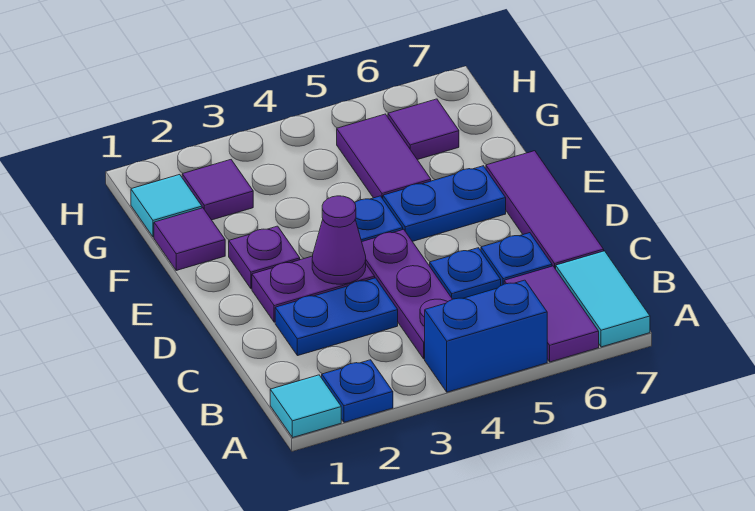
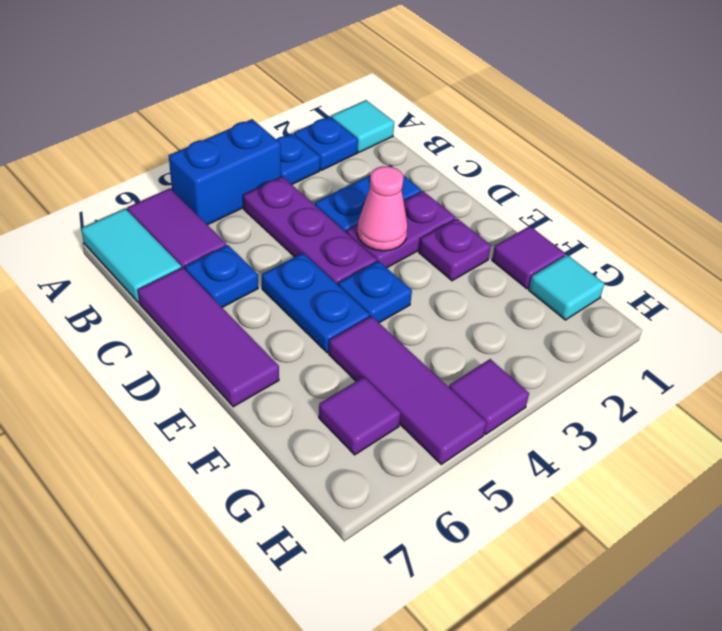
blue plate C5 level 1 -> blue plate A3 level 1
purple cone D3 level 2 -> pink cone D3 level 2
blue plate E5:E6 level 1 -> blue plate D5:E5 level 1
purple tile F5:G5 level 1 -> purple tile F5:H5 level 1
purple tile G2 level 1 -> purple tile H4 level 1

